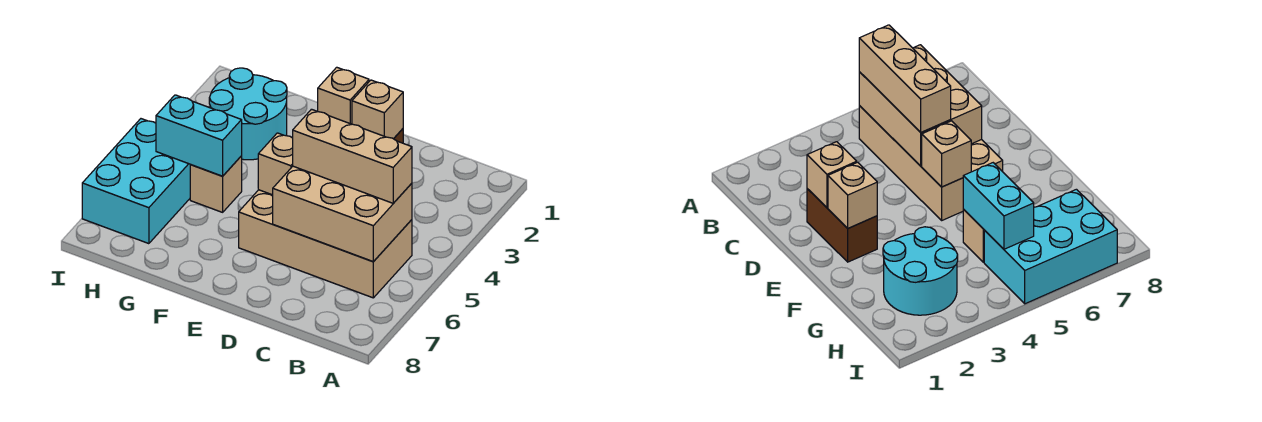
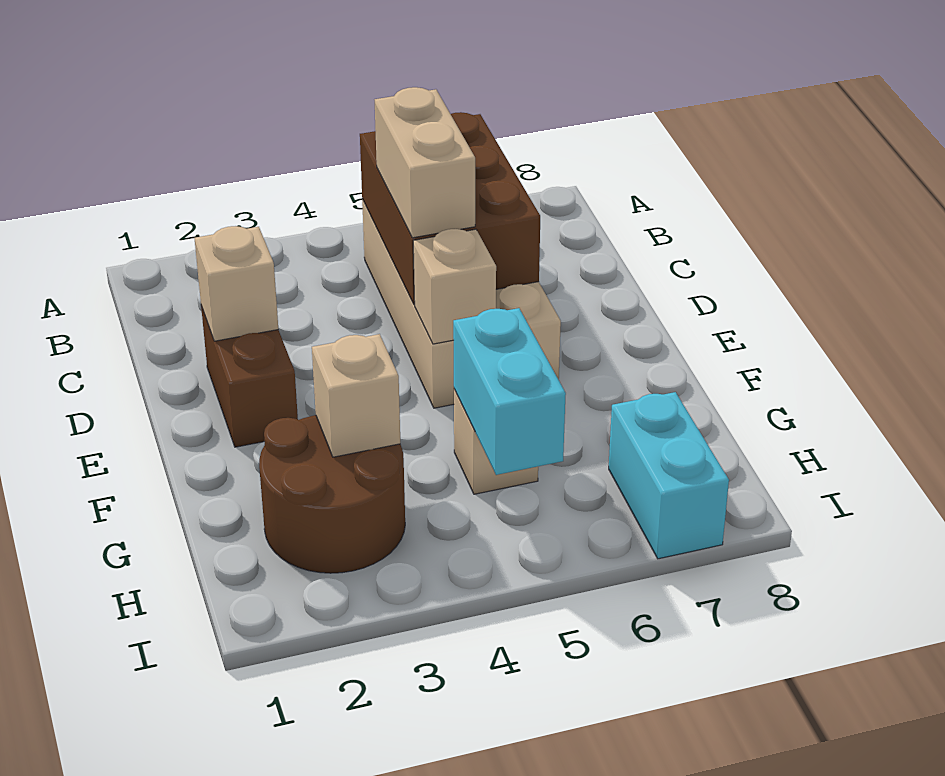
tan brick B5:D6 level 2 -> brown brick B5:D6 level 2
tan brick B5:D5 level 3 -> tan brick C5:D5 level 3
tan brick E2 level 2 -> tan brick G3 level 2
cyan round brick G2:H3 level 1 -> brown round brick G2:H3 level 1
cyan brick H5:I7 level 1 -> cyan brick H7:I7 level 1

